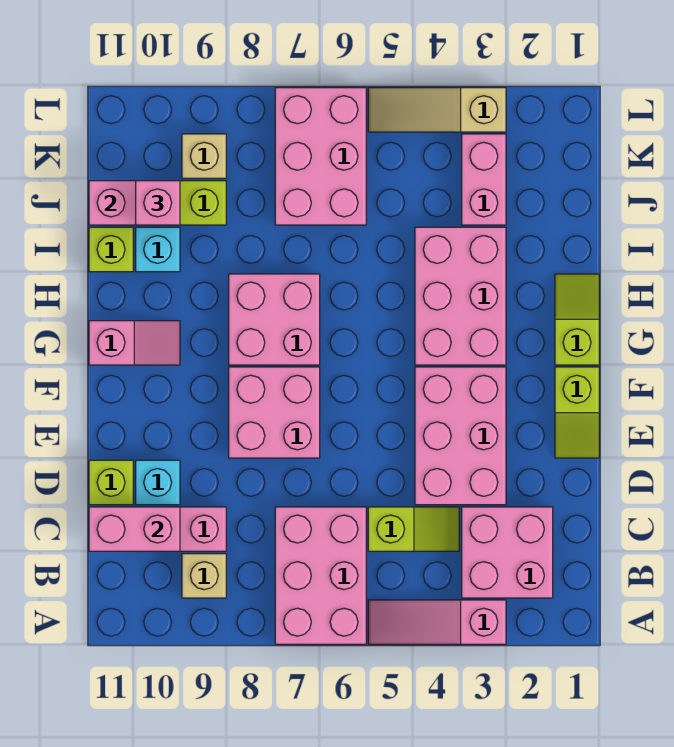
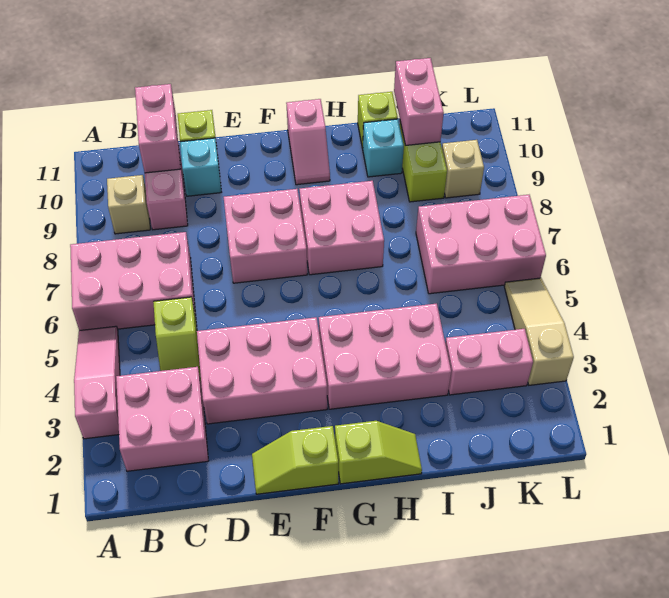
pink brick J10 level 3 -> none

